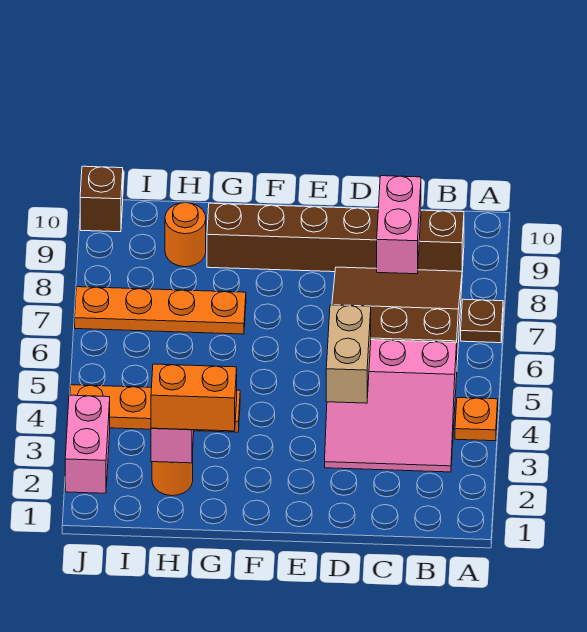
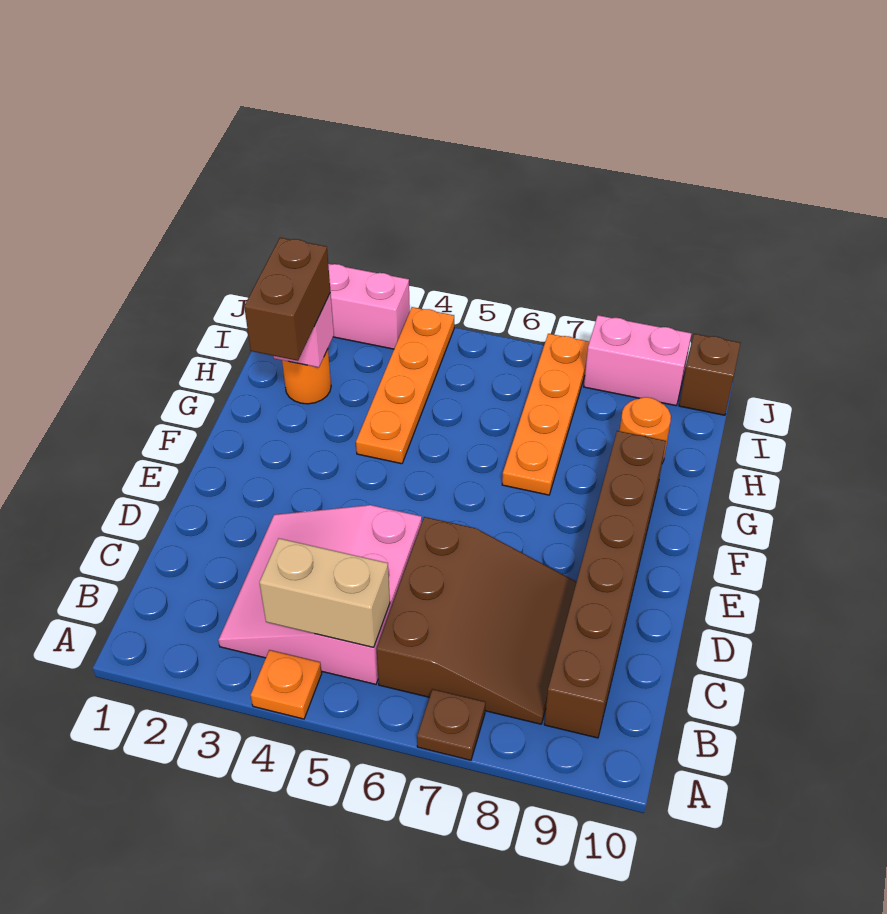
pink brick C8:C9 level 2 -> pink brick J8:J9 level 1
tan brick D4:D5 level 2 -> tan brick B4:B5 level 2
orange brick G2:H2 level 3 -> brown brick G2:H2 level 3

